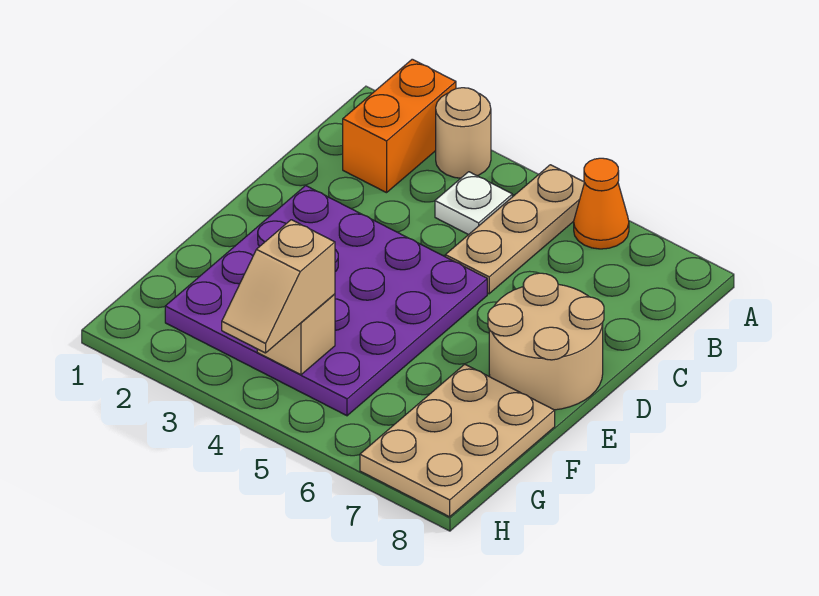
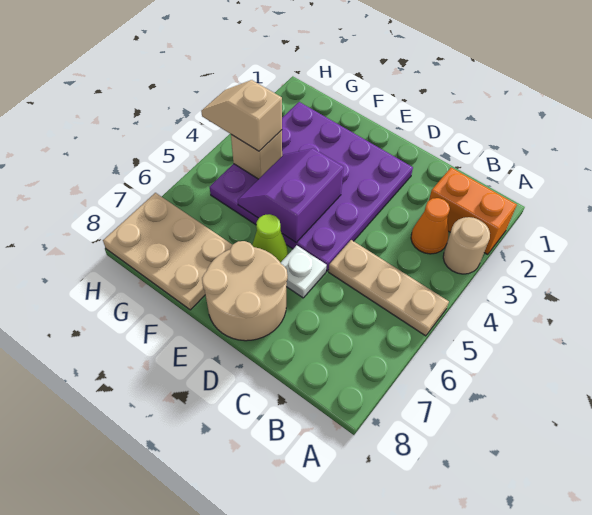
orange cone A6 level 1 -> orange cone B3 level 1
white plate B4 level 1 -> white plate D6 level 1
none -> purple slope E4:F5 level 2 top E
none -> lime cone E6 level 1

